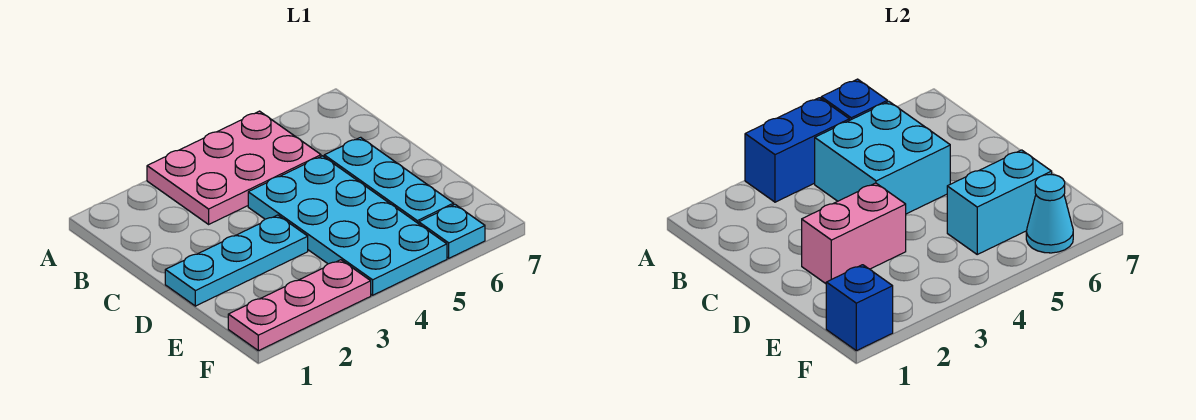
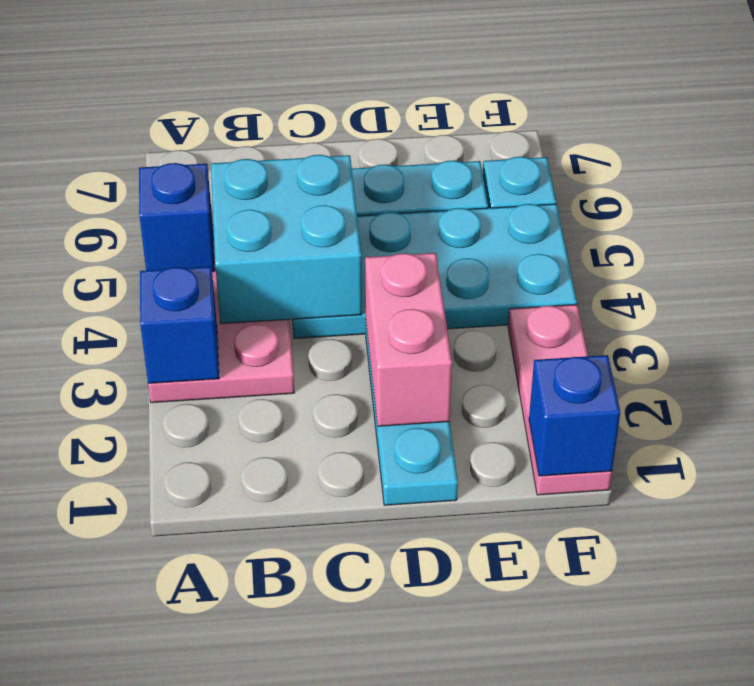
blue brick A3:A4 level 2 -> blue brick A3 level 2
cyan brick E5:E6 level 2 -> none
cyan cone F6 level 2 -> none

